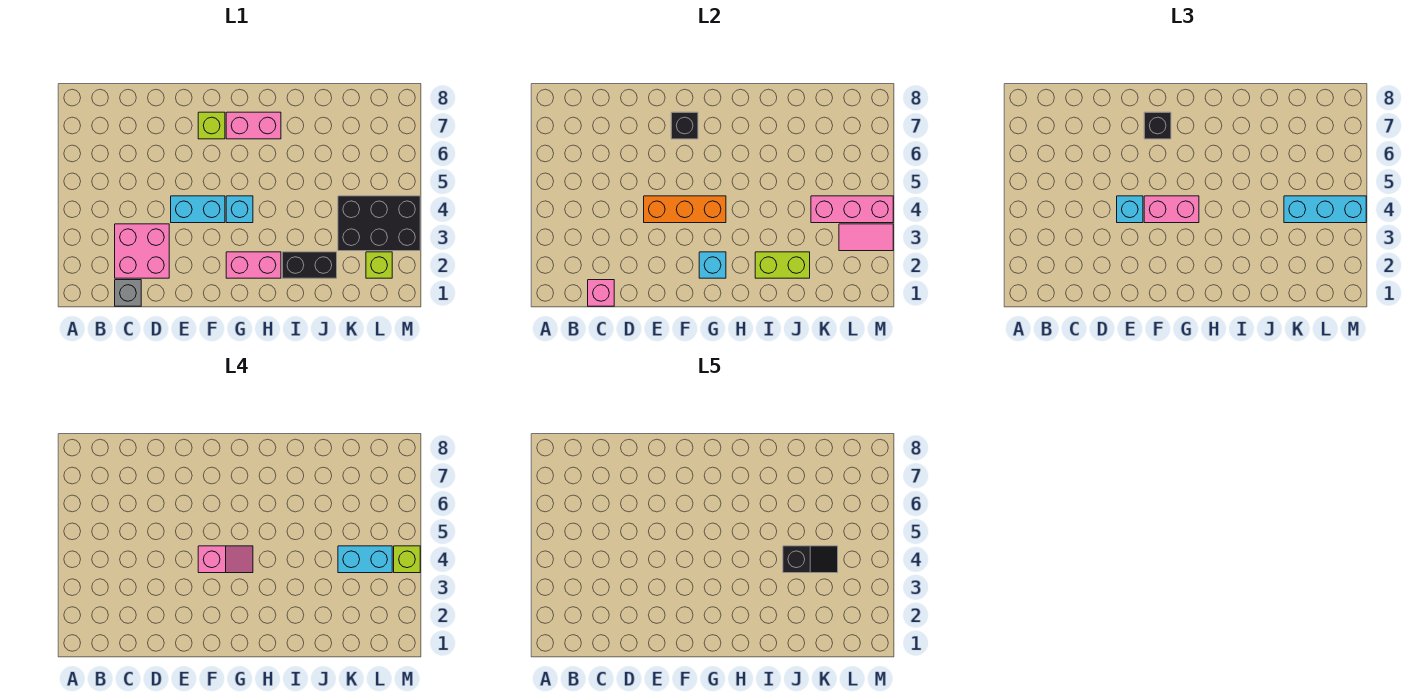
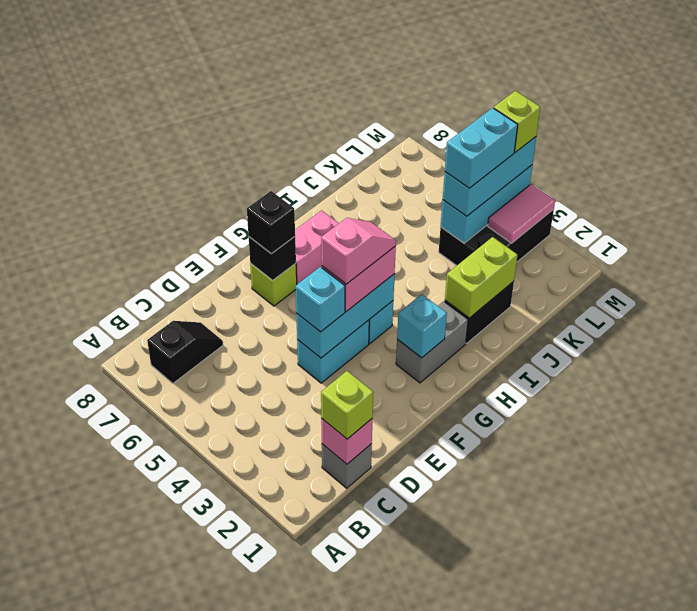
pink brick C2:D3 level 1 -> none
orange brick E4:G4 level 2 -> cyan brick E4:G4 level 2
pink brick G2:H2 level 1 -> grey brick G2:H2 level 1
black slope J4:K4 level 5 top J -> black slope B7:C7 level 1 top B
pink brick K4:M4 level 2 -> cyan brick K4:M4 level 2
lime brick L2 level 1 -> lime brick C1 level 3

